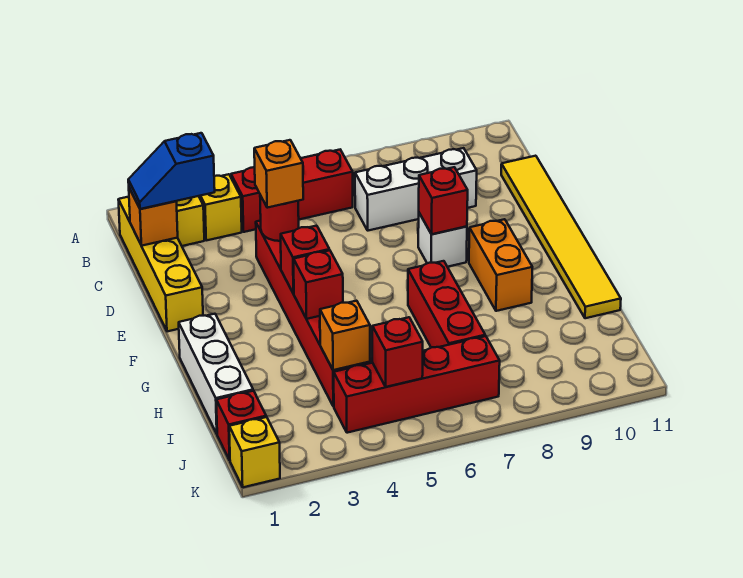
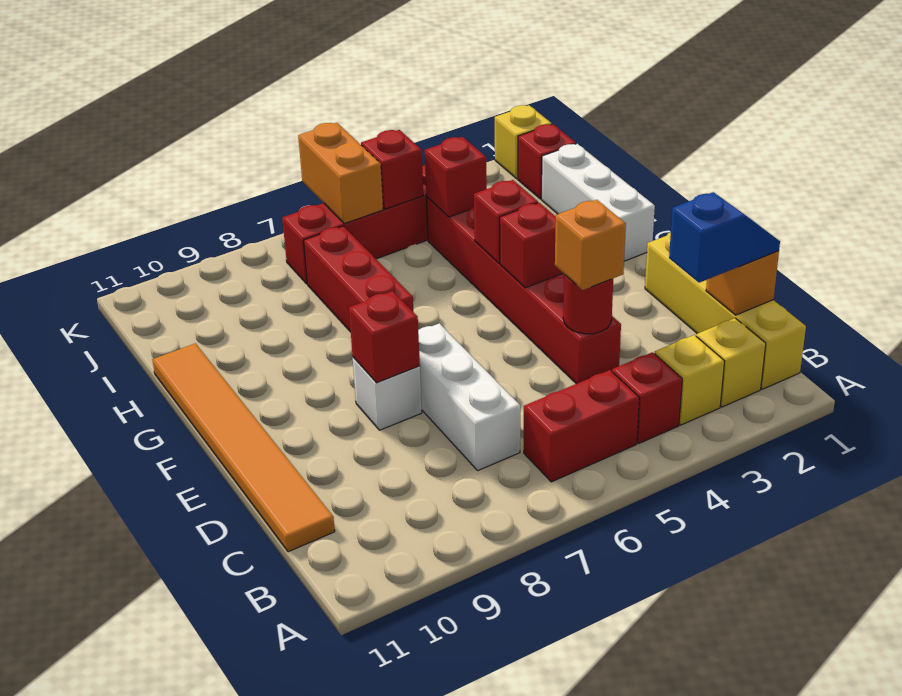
white brick C7:C9 level 1 -> white brick C7:E7 level 1
yellow tile C11:H11 level 1 -> orange tile C11:H11 level 1
orange brick F9:G9 level 1 -> orange brick J6:K6 level 2
orange brick I4 level 2 -> red brick I4 level 2

